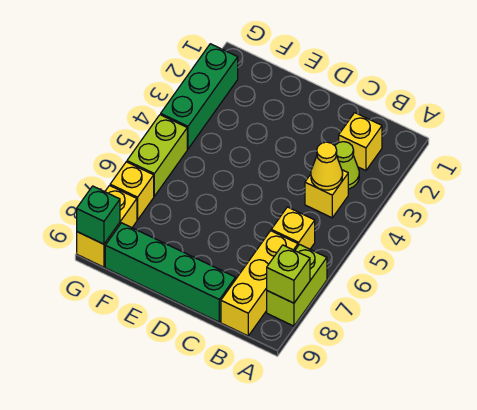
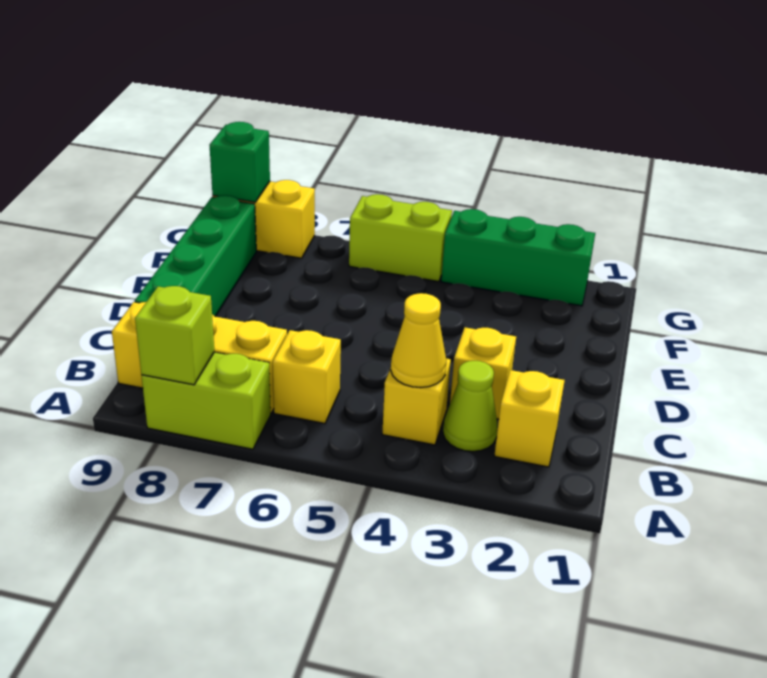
yellow brick G7 level 1 -> yellow brick C3 level 1

